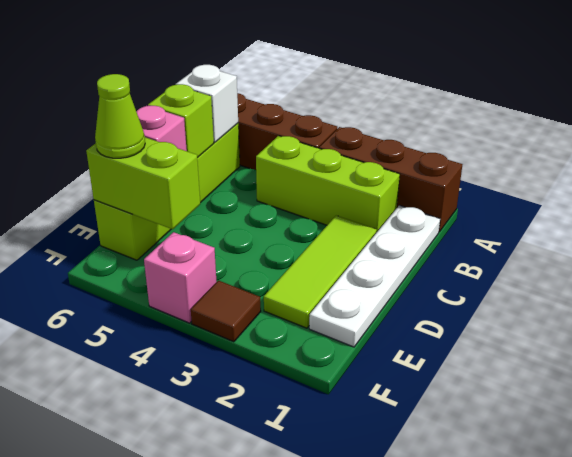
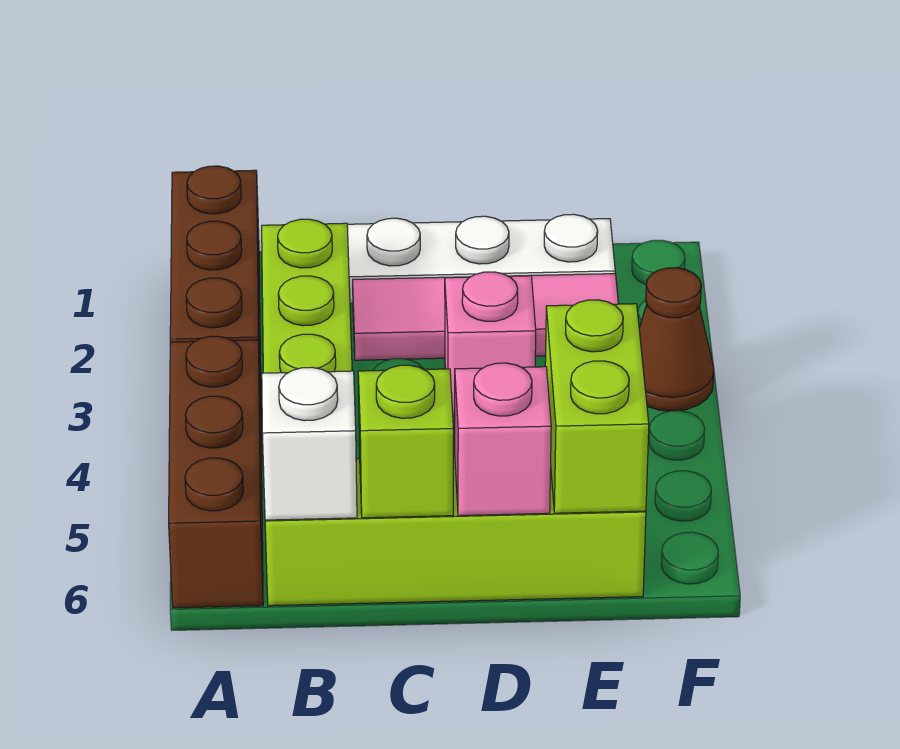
lime tile C2:E2 level 1 -> pink tile C2:E2 level 1
lime cone E6 level 3 -> none
brown tile F3 level 1 -> brown cone F3 level 1
pink brick F4 level 1 -> pink brick D3 level 1

